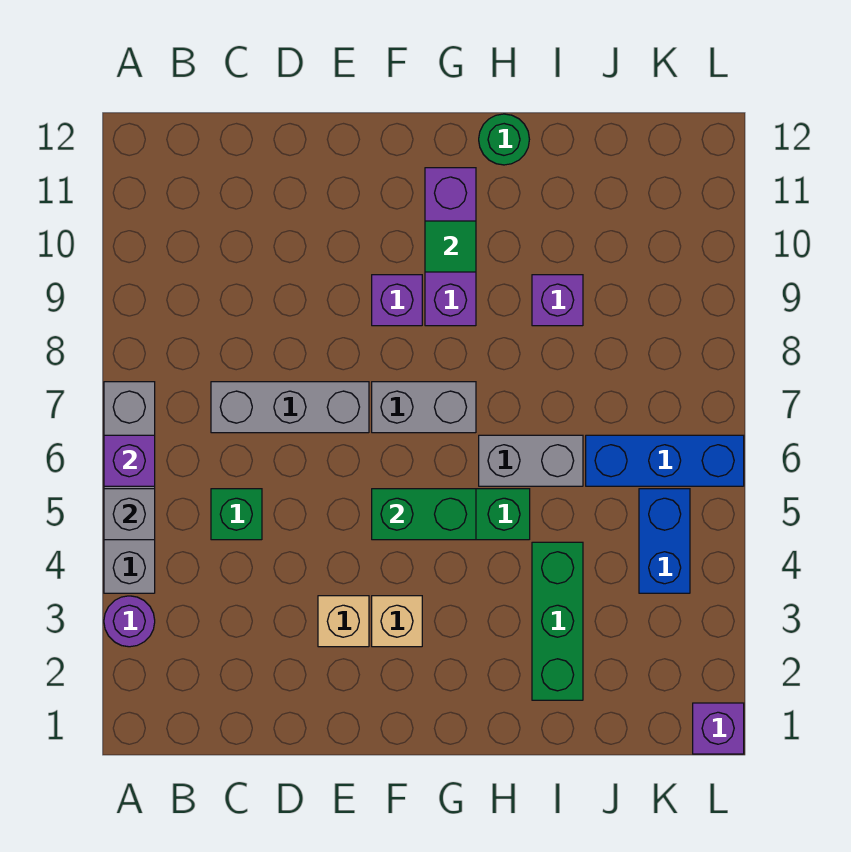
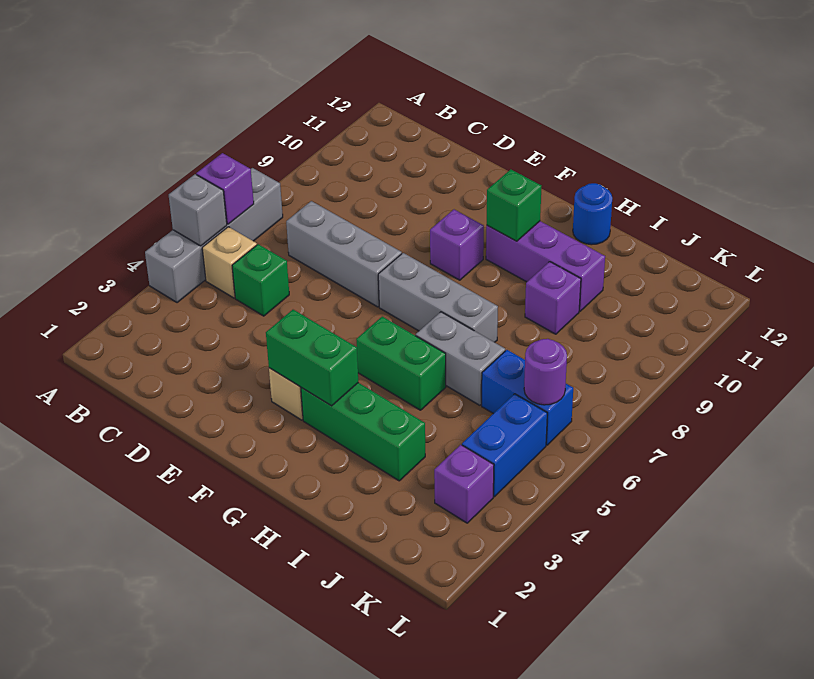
purple round brick A3 level 1 -> purple round brick K6 level 2
tan brick E3 level 1 -> tan brick B5 level 1
green brick F5:G5 level 2 -> green brick F3:G3 level 2
grey brick F7:G7 level 1 -> grey brick F7:H7 level 1
purple brick G9:G11 level 1 -> purple brick G10:I10 level 1
green tile G10 level 2 -> green brick G10 level 2
green round brick H12 level 1 -> blue round brick H12 level 1
green brick I2:I4 level 1 -> green brick G3:I3 level 1
blue brick J6:L6 level 1 -> blue brick J6:K6 level 1
purple brick L1 level 1 -> purple brick K3 level 1

